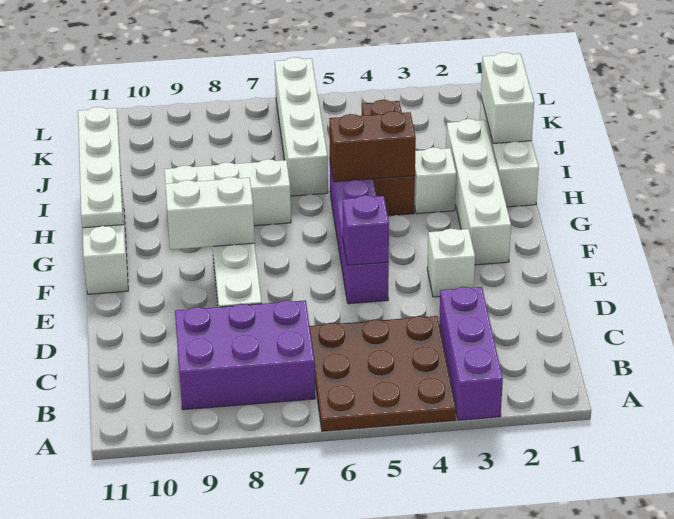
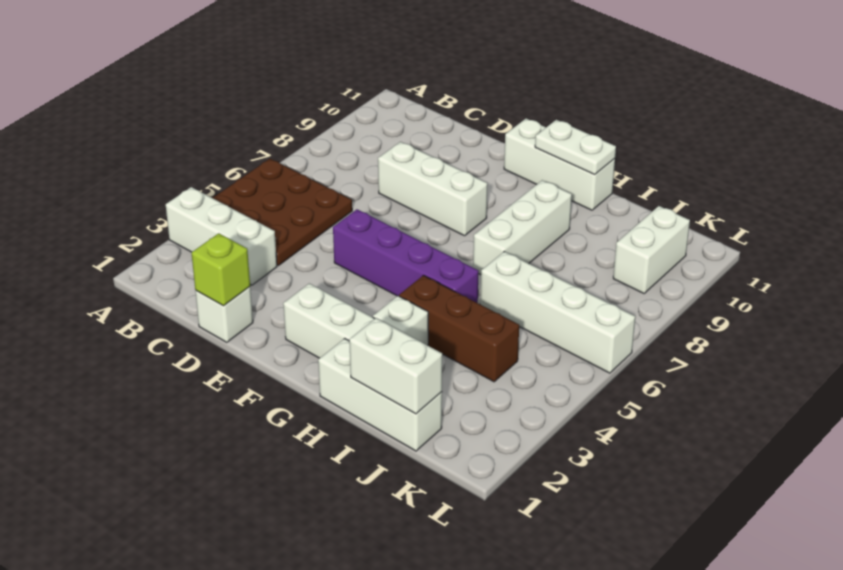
purple brick A3:C3 level 1 -> white brick A3:C3 level 1
purple brick B7:C9 level 1 -> none
none -> lime brick D1 level 2
white brick E3 level 1 -> white brick D1 level 1
purple brick E5 level 2 -> none
white brick F8:F9 level 2 -> white brick K9:K10 level 1
white plate G11:J11 level 2 -> white plate G11:H11 level 2
brown brick H4:H5 level 2 -> none

